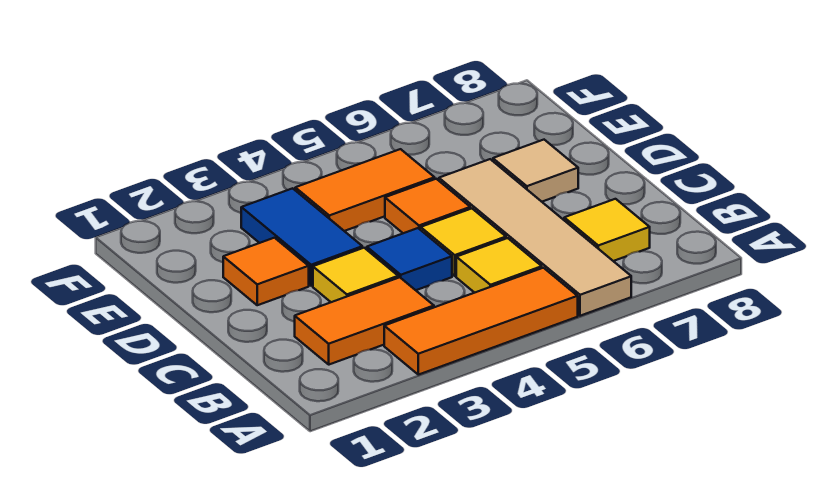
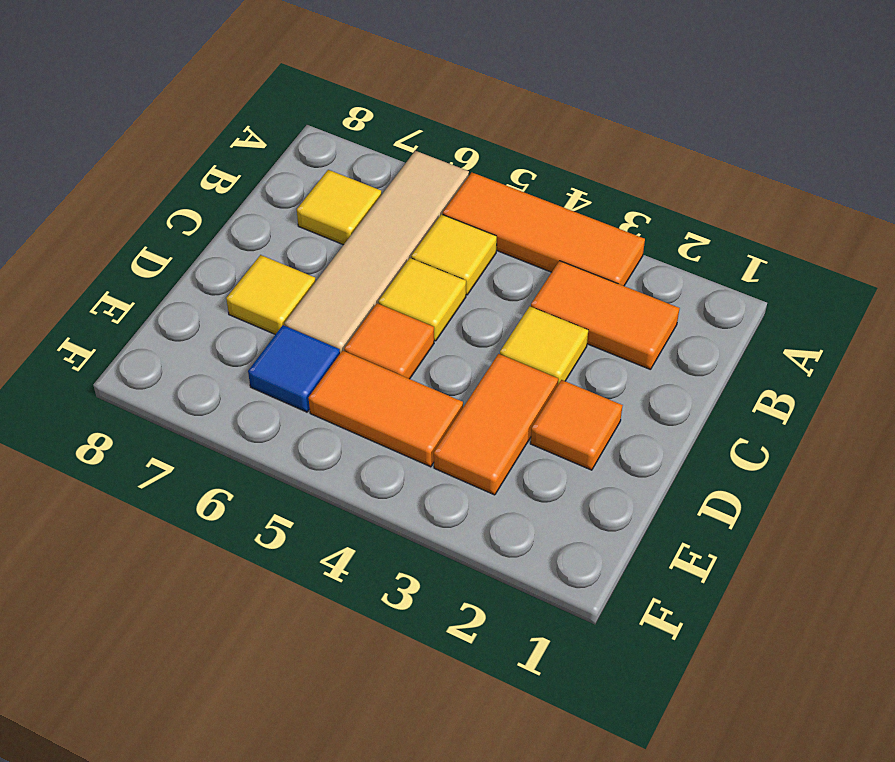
blue tile C4 level 1 -> blue tile E6 level 1
blue tile D3:E3 level 1 -> orange tile D3:E3 level 1
tan tile D7 level 1 -> yellow tile D7 level 1

